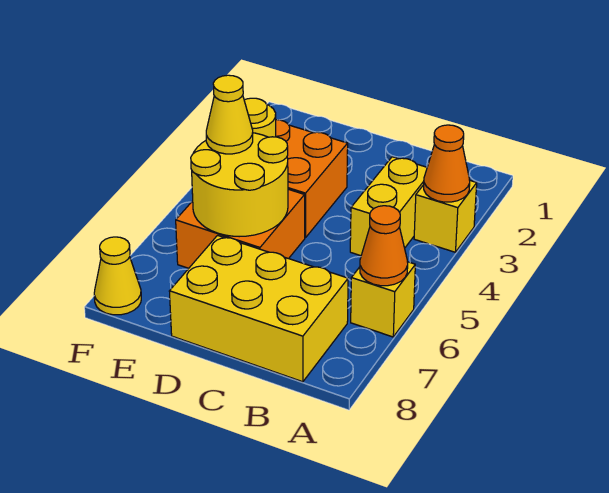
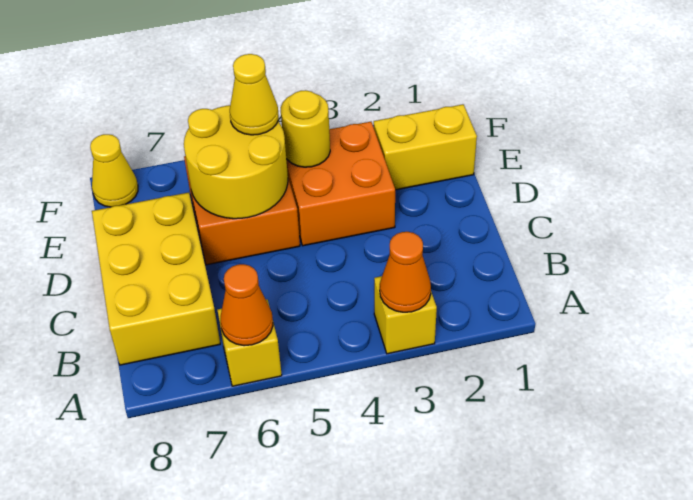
yellow brick B3:B4 level 1 -> yellow brick E1:E2 level 1

